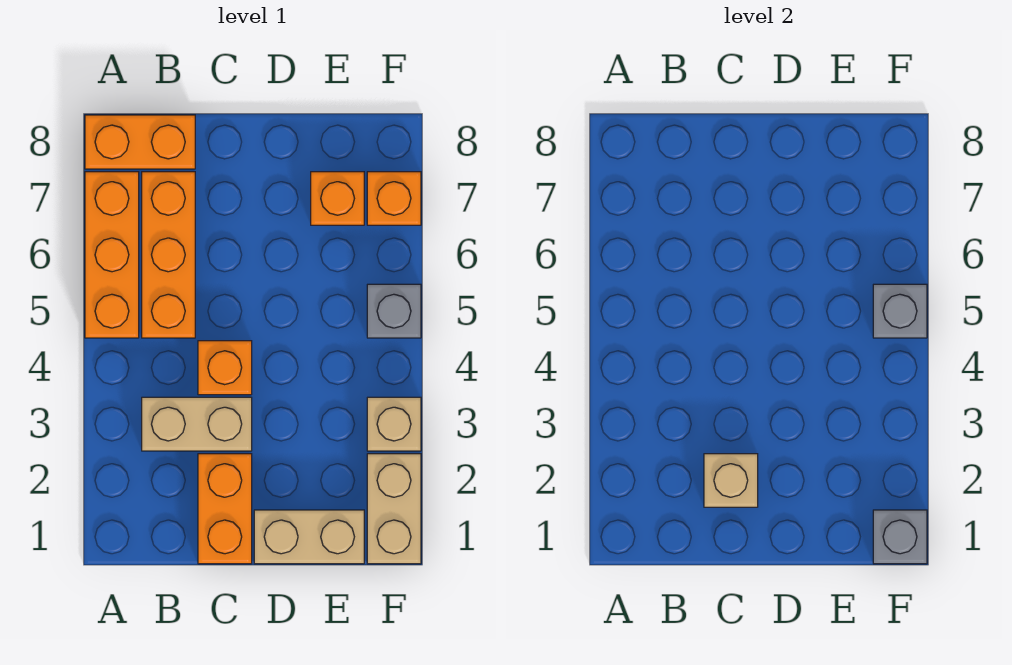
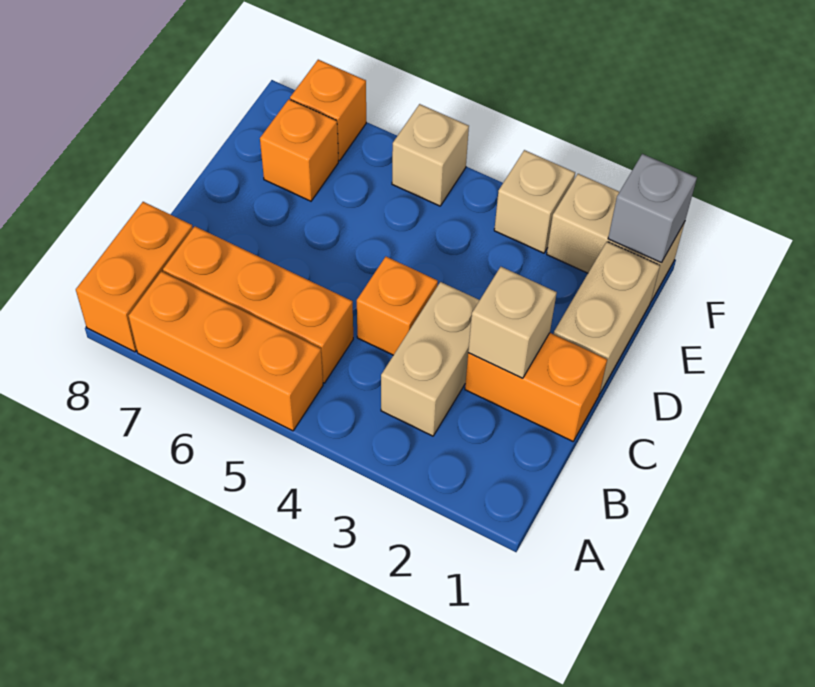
grey brick F5 level 1 -> tan brick F5 level 1
grey brick F5 level 2 -> none

